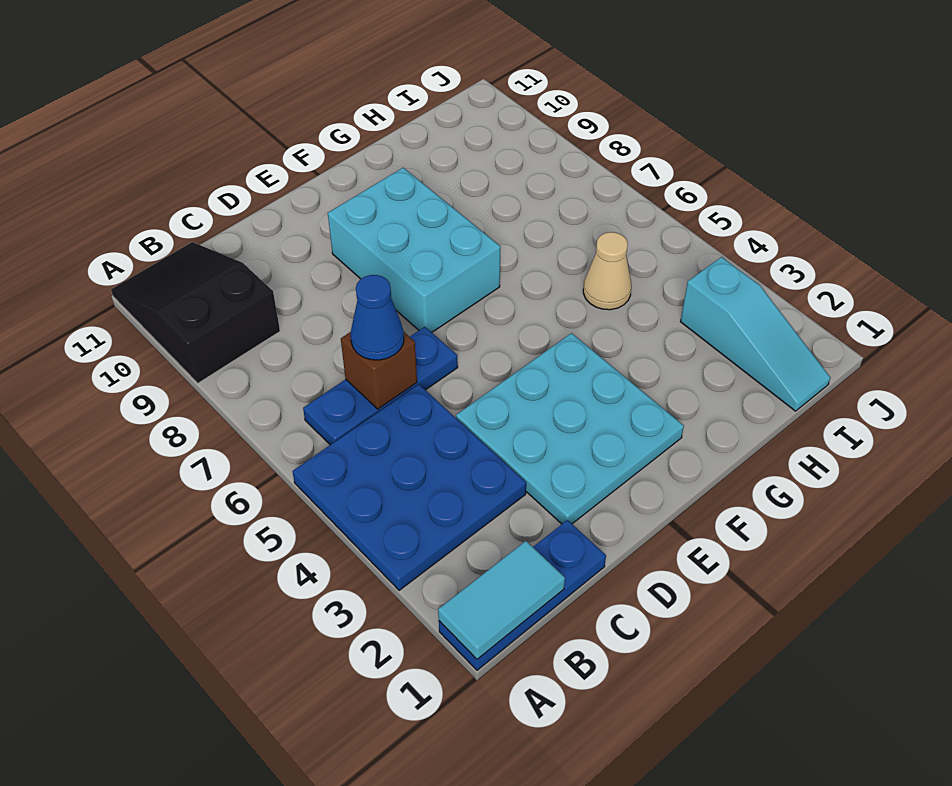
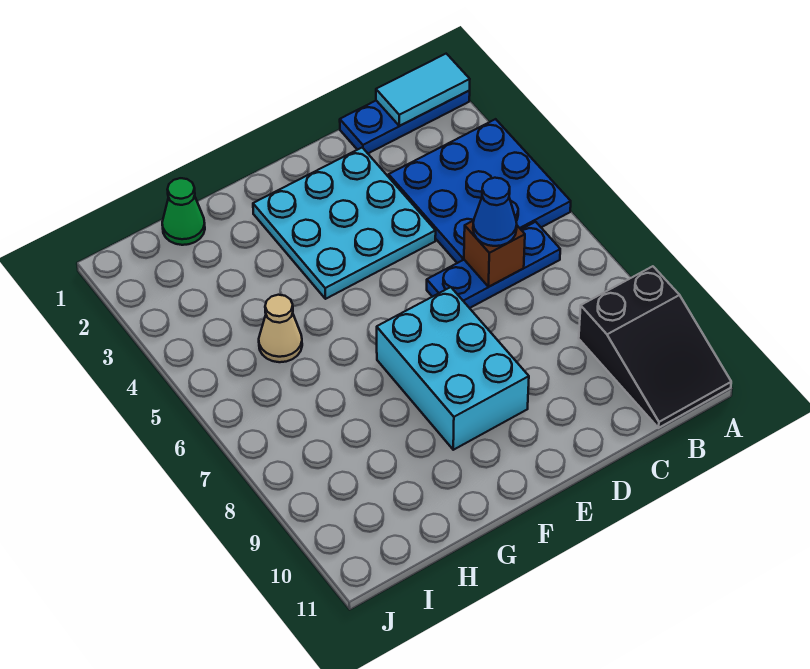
none -> green cone H1 level 1
cyan slope I1:I3 level 1 top 3 -> none

